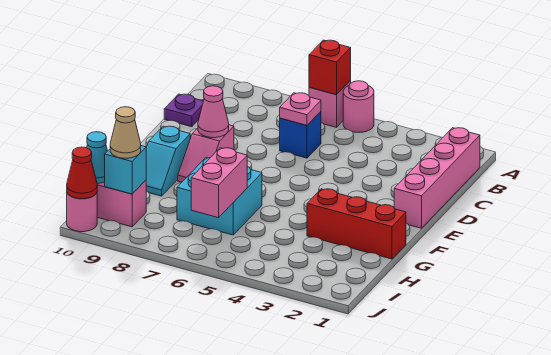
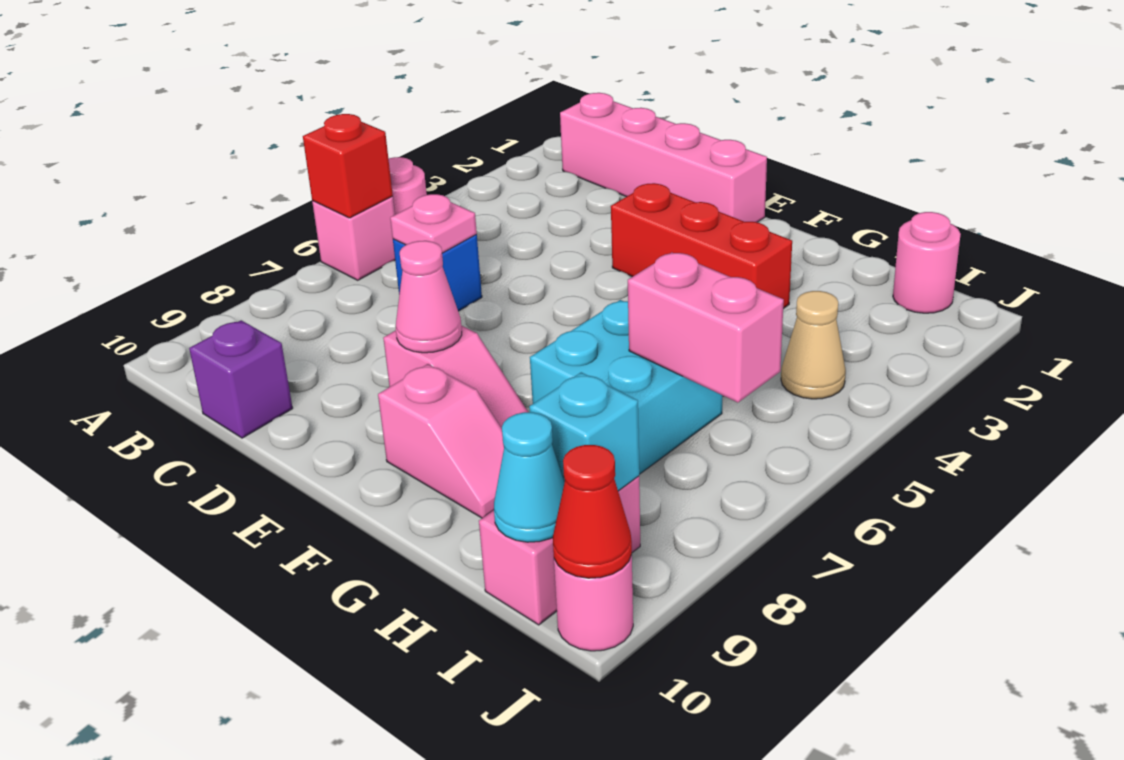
purple plate C10 level 1 -> purple brick C10 level 1
cyan slope F9:G9 level 1 top F -> pink slope F9:G9 level 1 top F
red brick G1:G3 level 1 -> red brick E3:G3 level 1
none -> pink round brick I1 level 1
tan cone I9 level 3 -> tan cone I4 level 1

